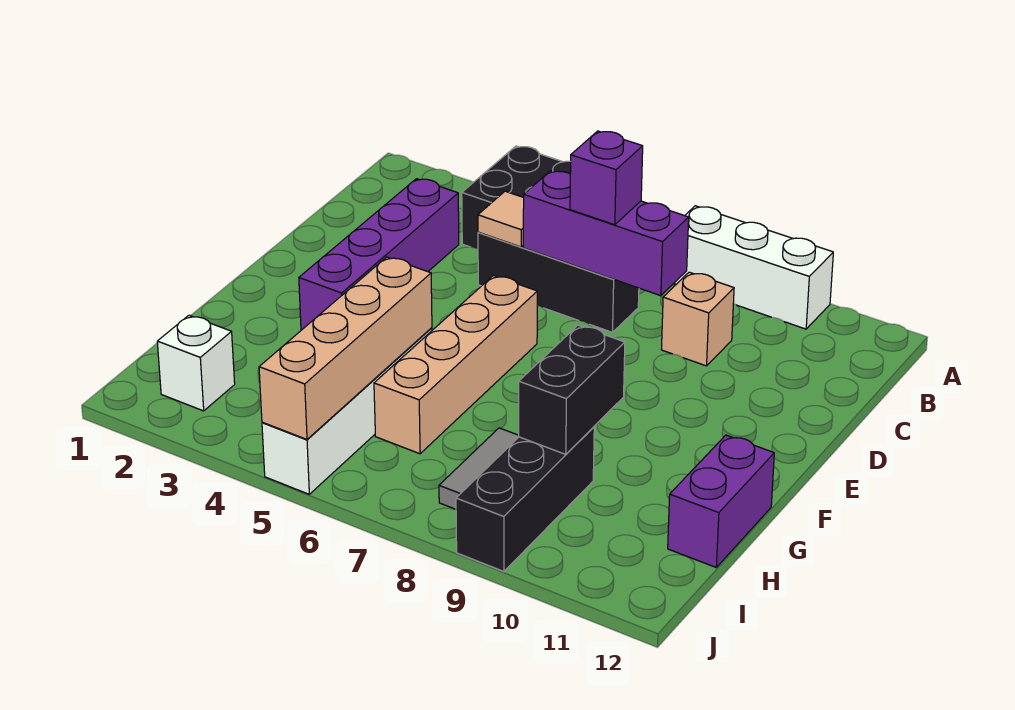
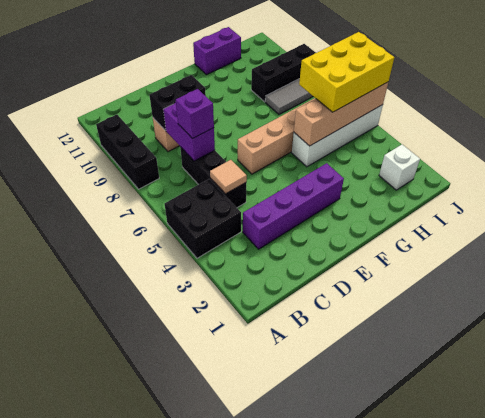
white brick A8:A10 level 1 -> black brick A8:A10 level 1
purple brick C6:C8 level 2 -> purple brick C7:C8 level 2
black brick G9:H9 level 2 -> black brick C9:D9 level 2
none -> yellow brick H5:J6 level 3

